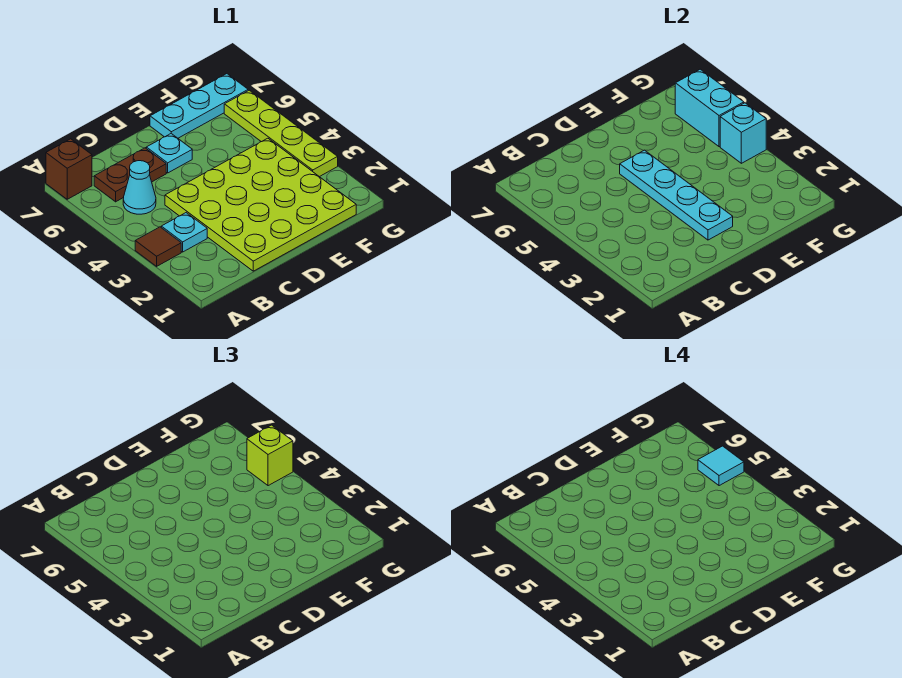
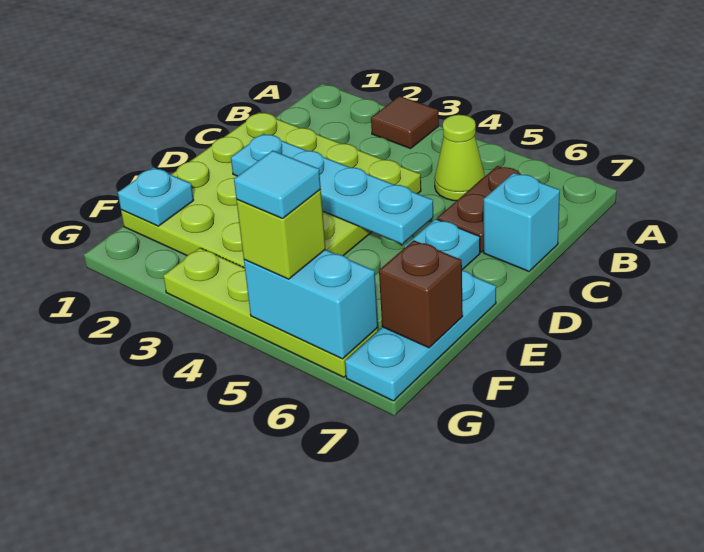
brown brick A7 level 1 -> brown brick F7 level 2
cyan plate B3 level 1 -> cyan plate F1 level 2
cyan cone B5 level 1 -> lime cone B5 level 1
cyan brick G4 level 2 -> cyan brick C7 level 1

